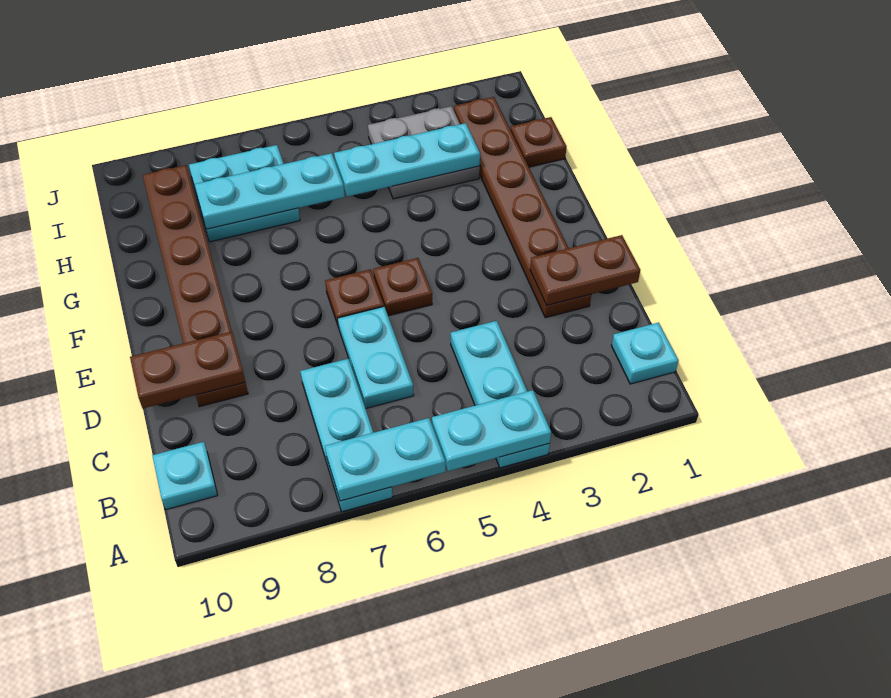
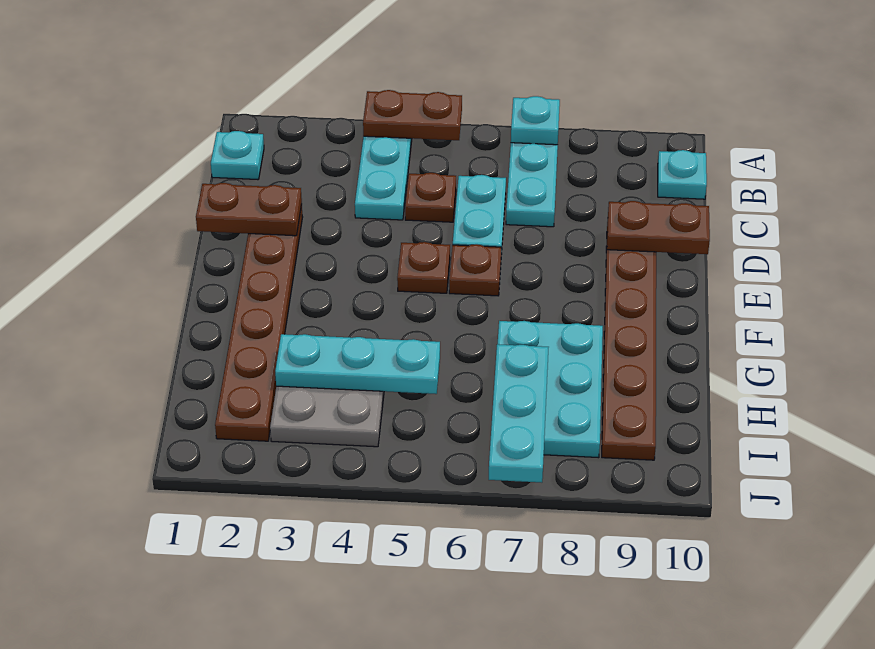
cyan plate A4:A5 level 2 -> brown plate A4:A5 level 2
cyan plate A6:A7 level 2 -> cyan plate A7 level 2
brown plate H1 level 1 -> brown plate C5 level 1
cyan plate H6:H8 level 2 -> cyan plate H7:J7 level 2
cyan plate H7:I8 level 1 -> cyan plate G7:I8 level 1

